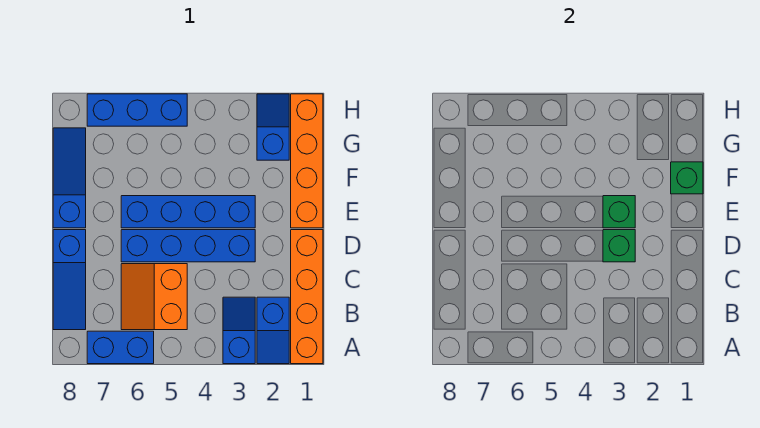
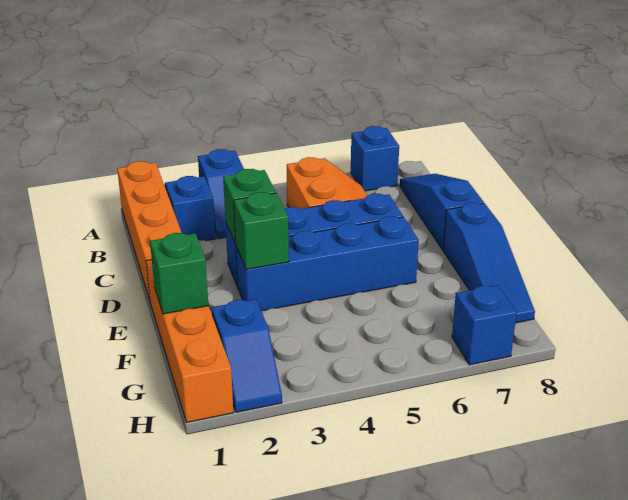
blue brick A6:A7 level 1 -> blue brick A7 level 1
blue brick H5:H7 level 1 -> blue brick H7 level 1

